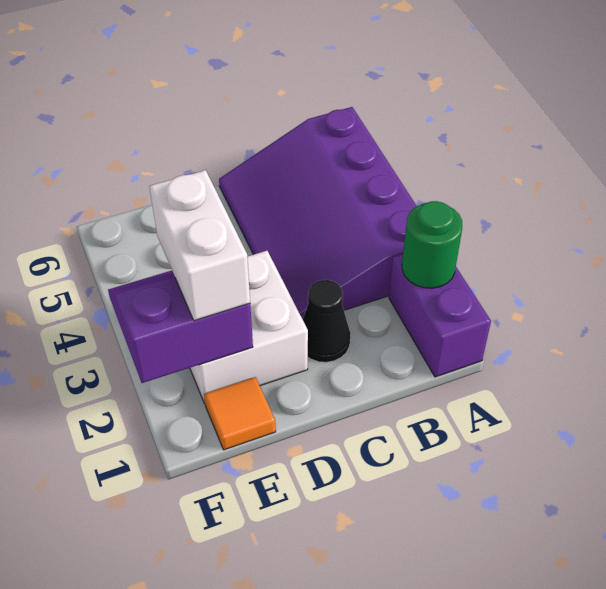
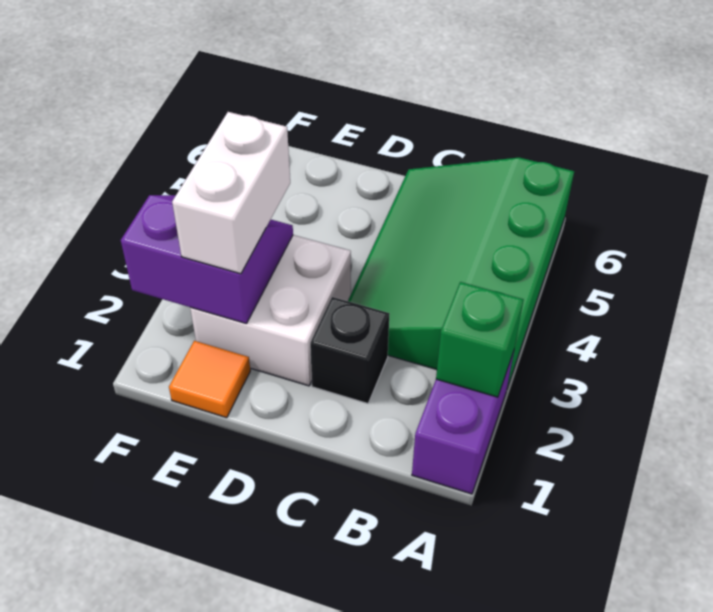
green round brick A2 level 2 -> green brick A2 level 2
purple slope A3:C6 level 1 top A -> green slope A3:C6 level 1 top A
black cone C2 level 1 -> black brick C2 level 1

